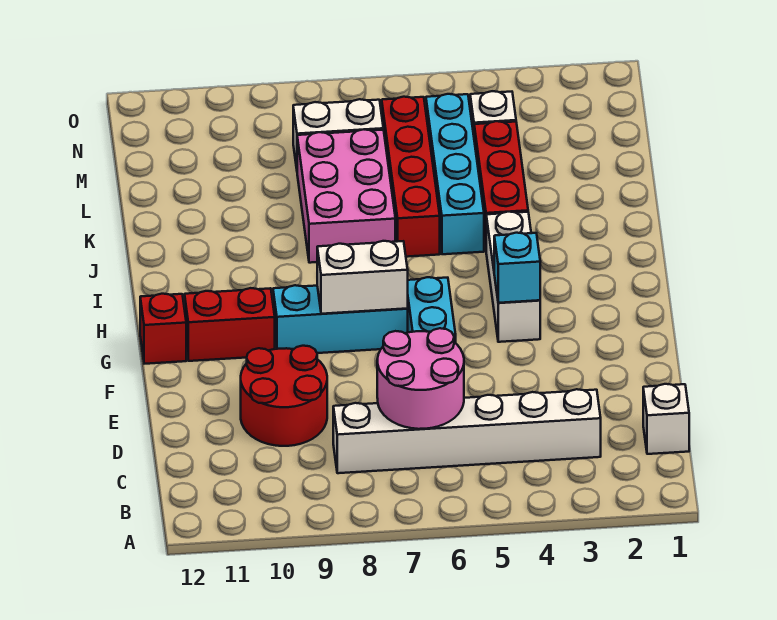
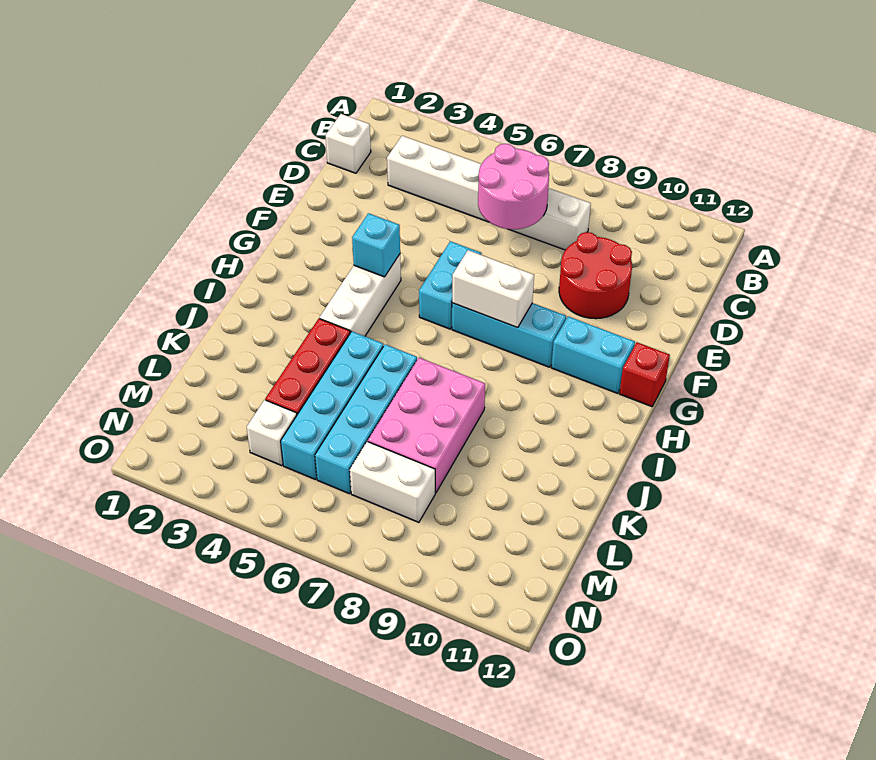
red brick G10:G11 level 1 -> cyan brick G10:G11 level 1
red brick J6:M6 level 1 -> cyan brick J6:M6 level 1

